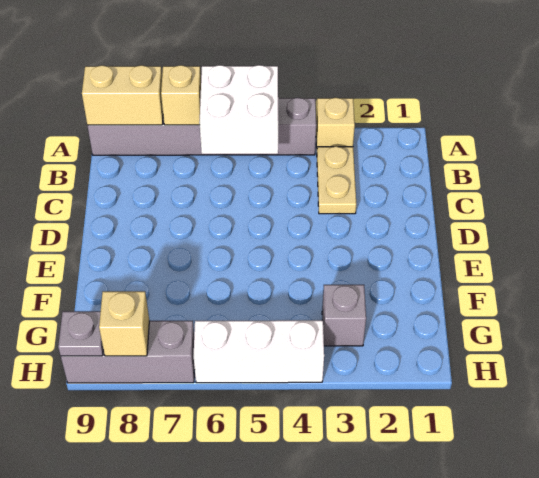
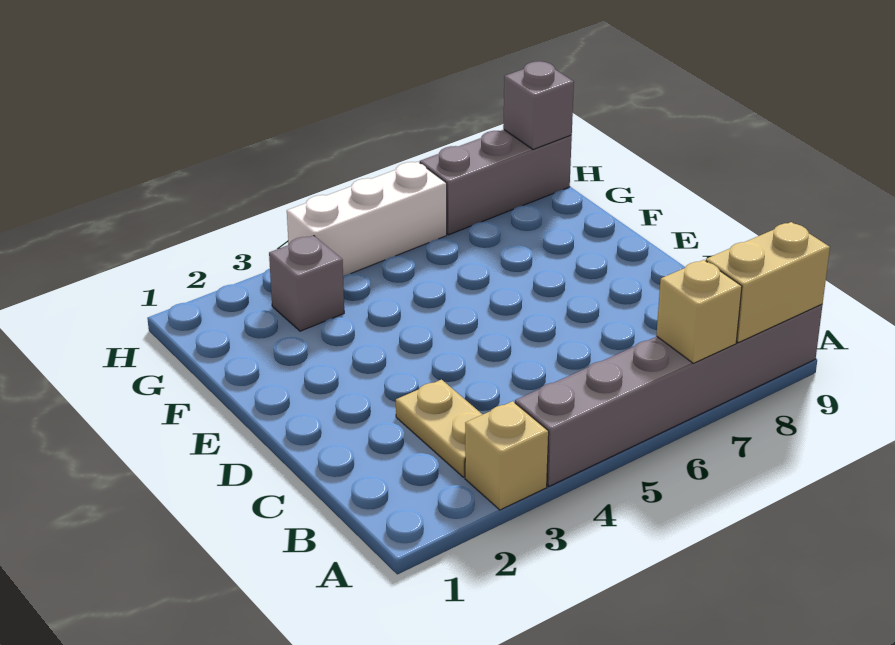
white brick A5:B6 level 2 -> none
tan brick H8 level 2 -> none
grey plate H9 level 2 -> grey brick H9 level 2

